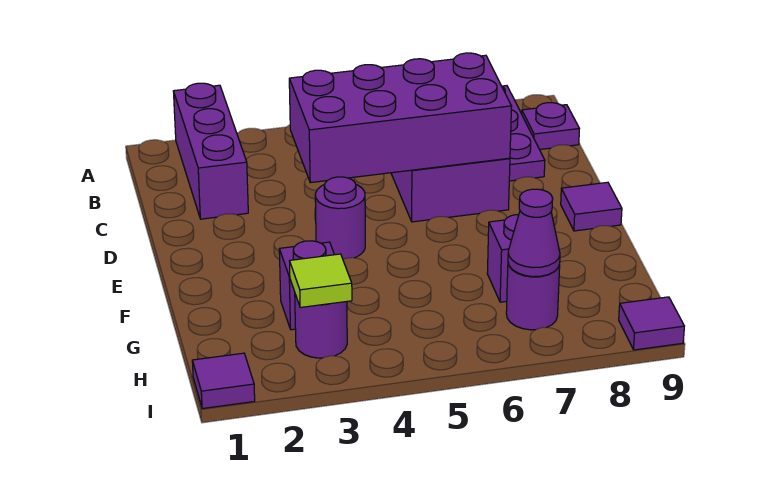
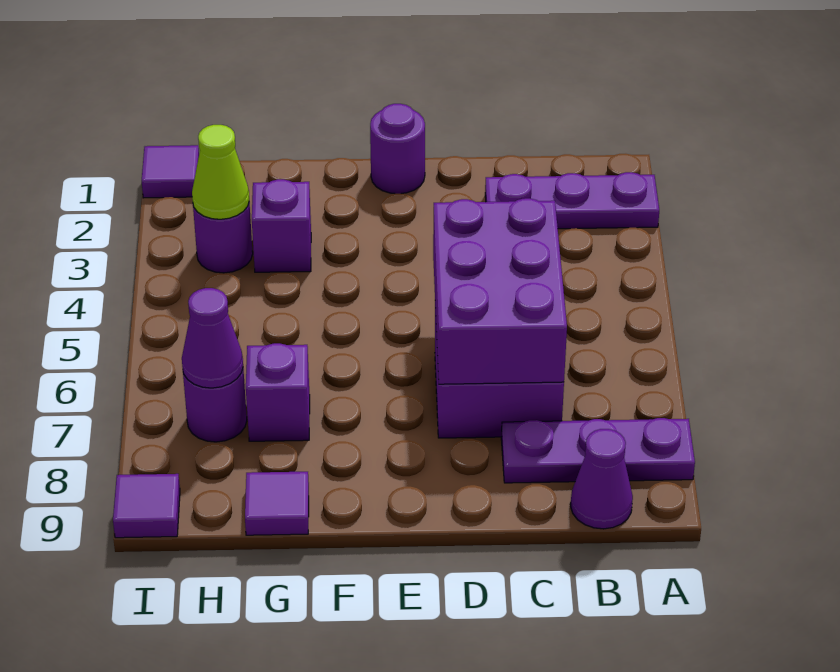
purple brick A2:C2 level 1 -> purple plate A2:C2 level 1
purple plate B9 level 1 -> purple cone B9 level 1
purple brick C4:D7 level 2 -> purple brick C5:D7 level 2
purple round brick E4 level 1 -> purple round brick E1 level 1
purple tile E9 level 1 -> purple tile G9 level 1
lime tile H3 level 2 -> lime cone H3 level 2

